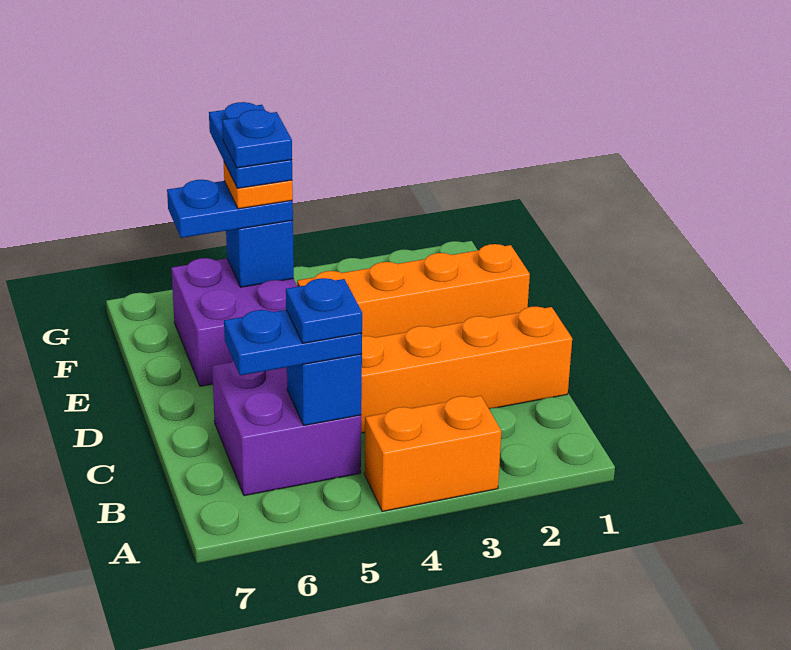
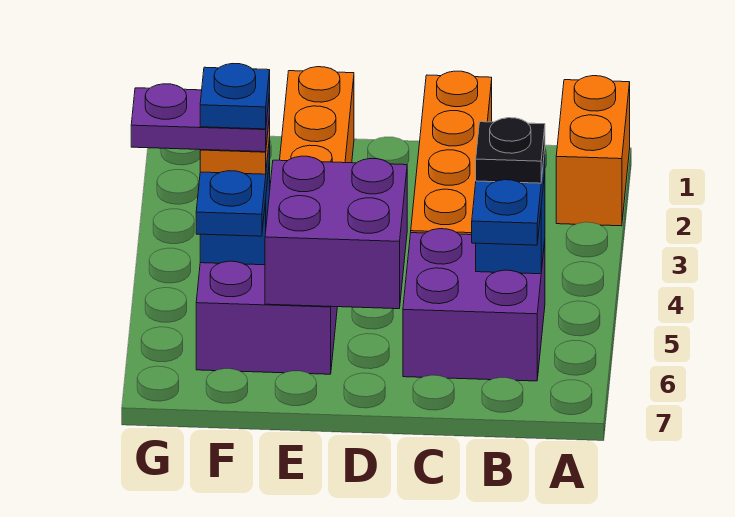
orange brick A3:A4 level 1 -> orange brick A1:A2 level 1
blue plate B5 level 4 -> black plate B5 level 4
none -> purple brick D5:E6 level 2
blue plate F5:G5 level 5 -> purple plate F5:G5 level 5

